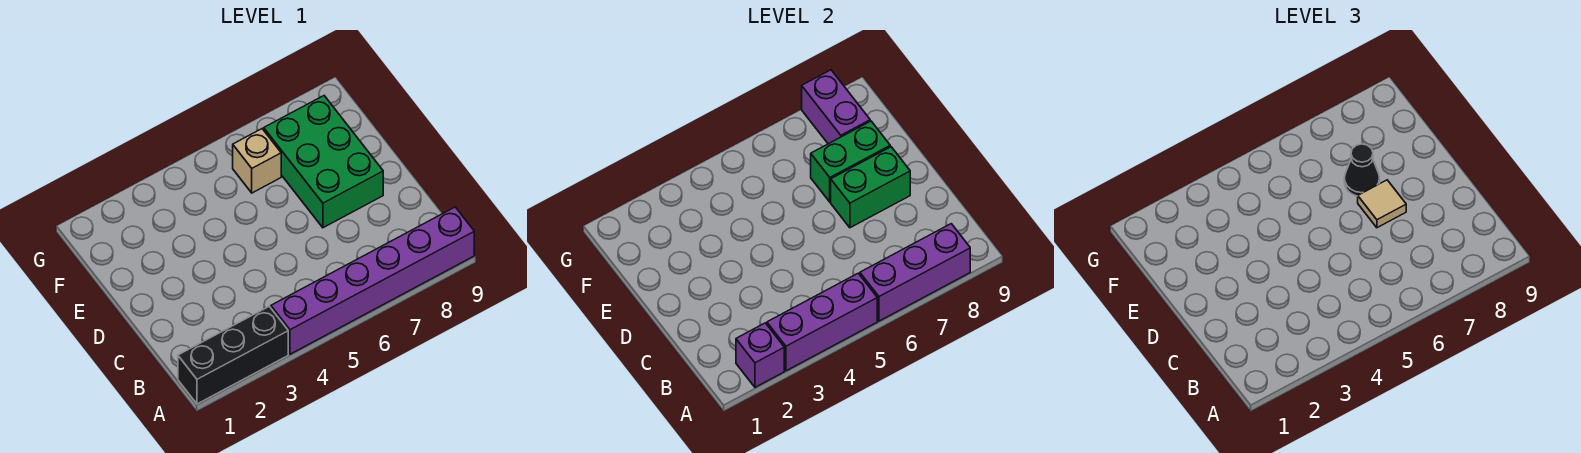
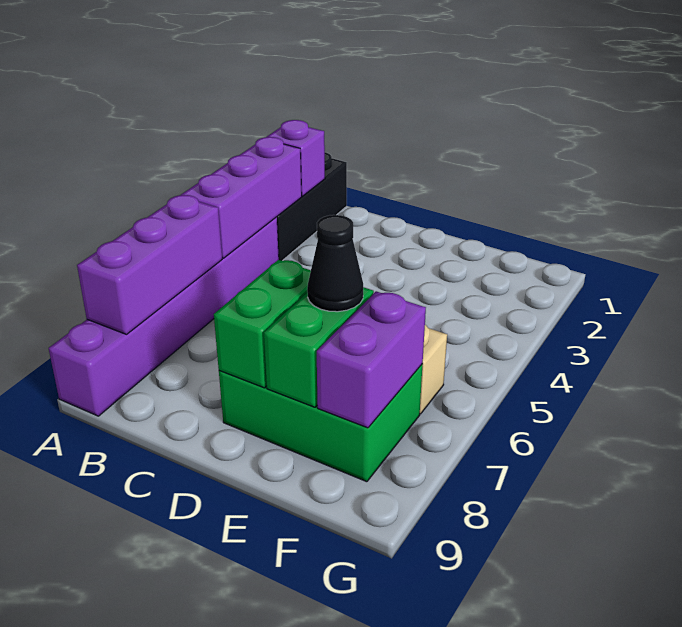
tan tile D7 level 3 -> none
purple brick F8:G8 level 2 -> purple brick F7:F8 level 2

